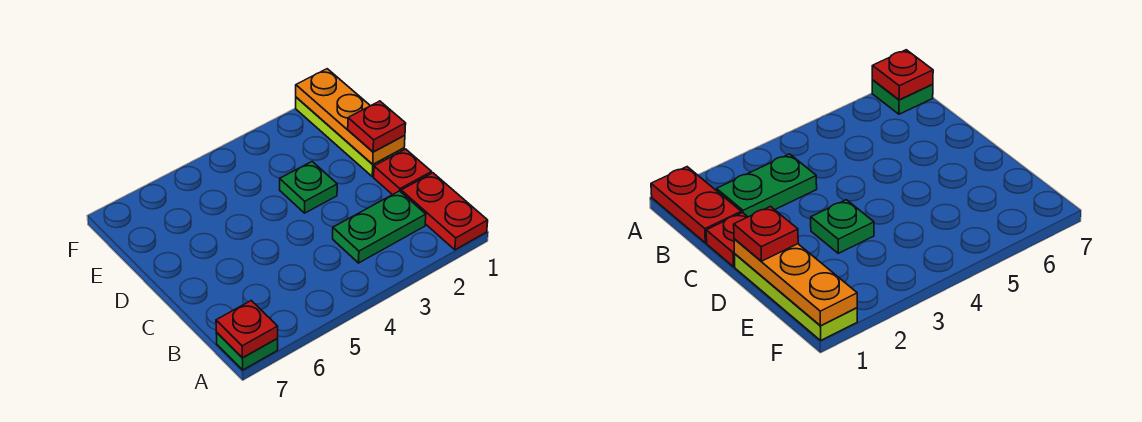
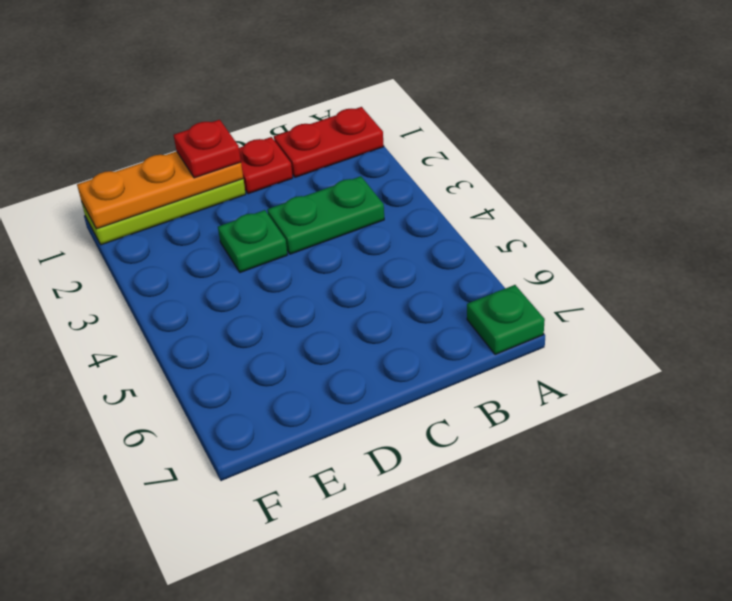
red plate A7 level 2 -> none
green plate B2:B3 level 1 -> green plate B3:C3 level 1

